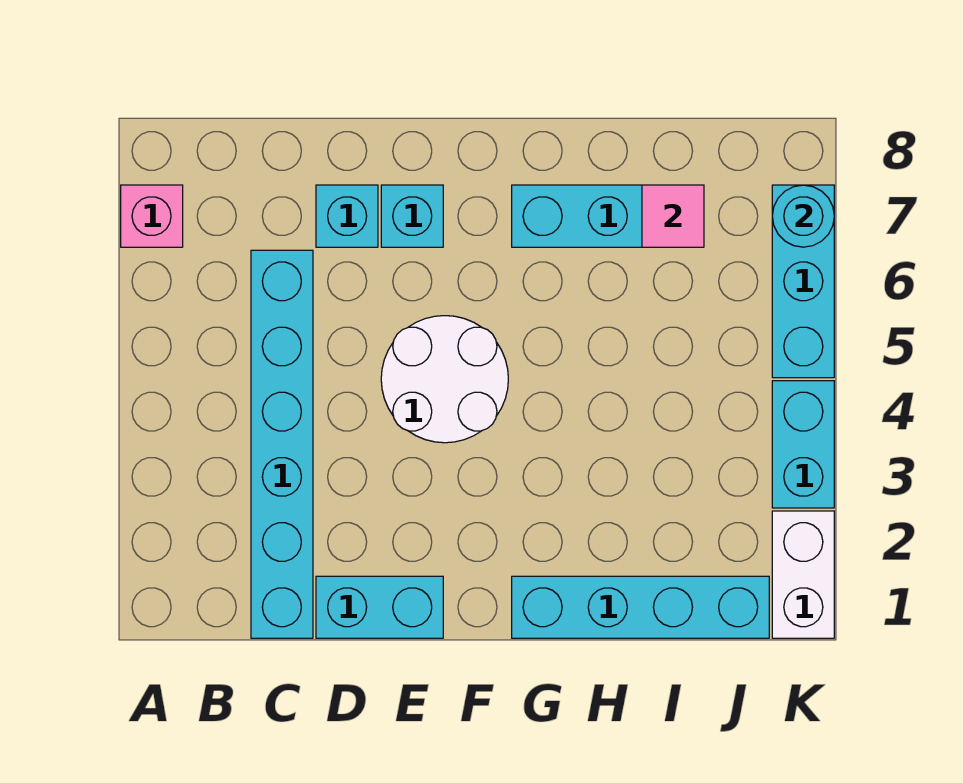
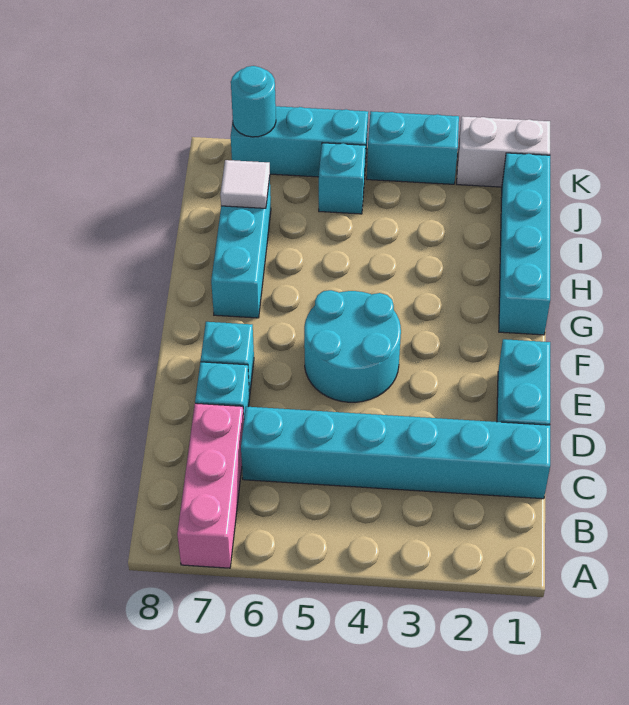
pink brick A7 level 1 -> pink brick A7:C7 level 1
white round brick E4:F5 level 1 -> cyan round brick E4:F5 level 1
pink tile I7 level 2 -> white tile I7 level 2
none -> cyan brick J5 level 1

